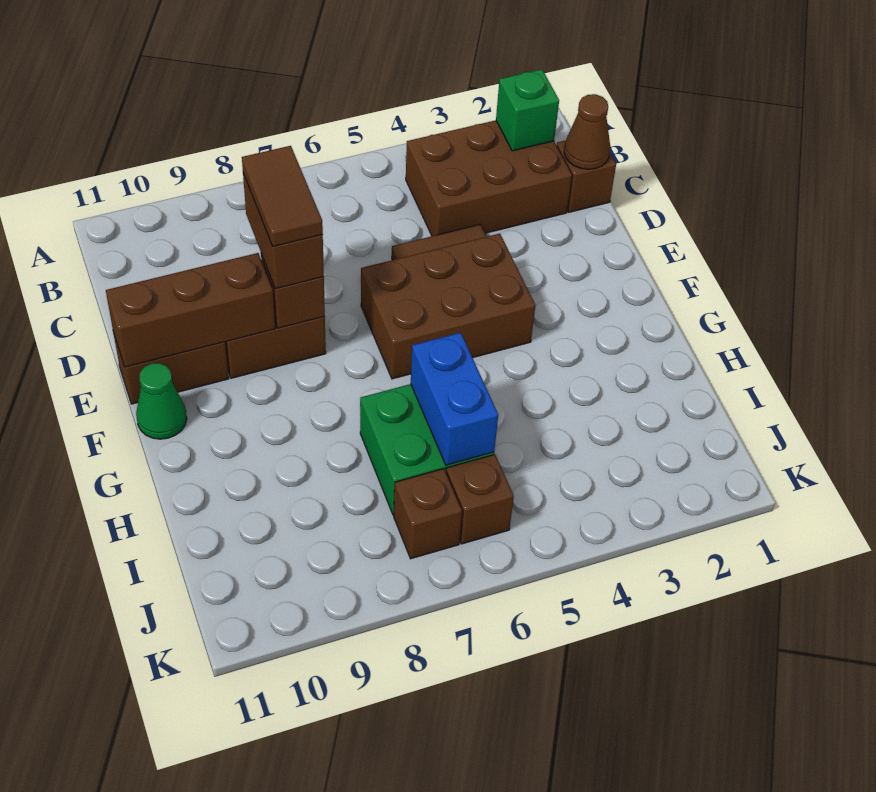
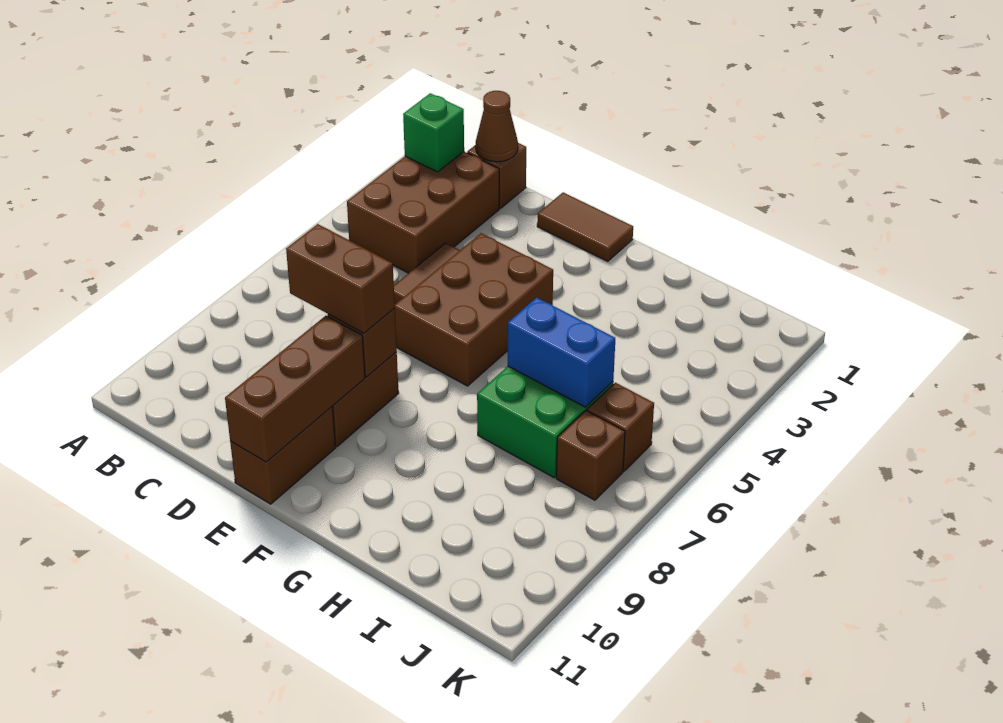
brown tile D8:E8 level 4 -> brown tile E1:F1 level 1
green cone F11 level 1 -> none

